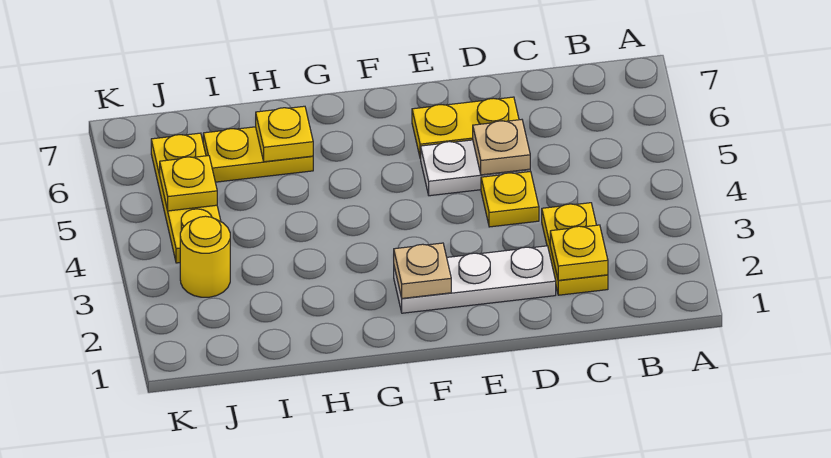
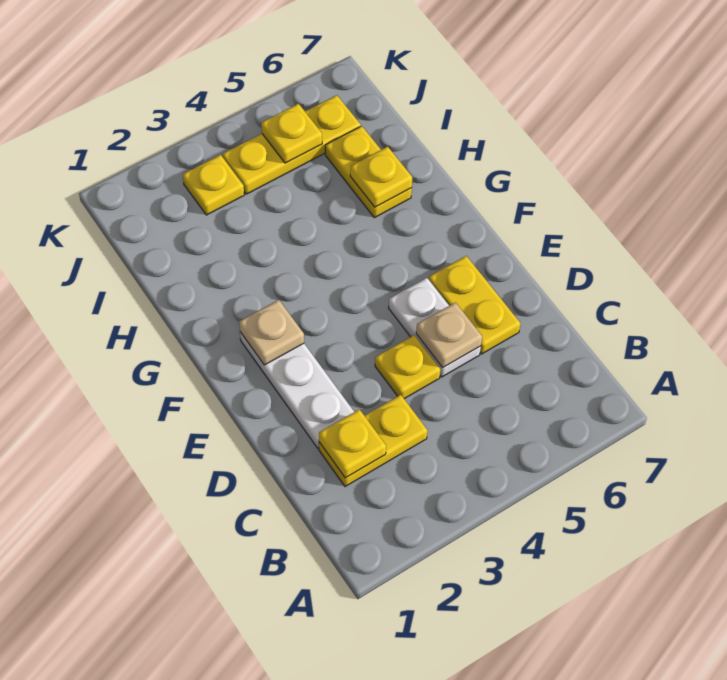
yellow round brick J3 level 1 -> yellow plate J3 level 1

